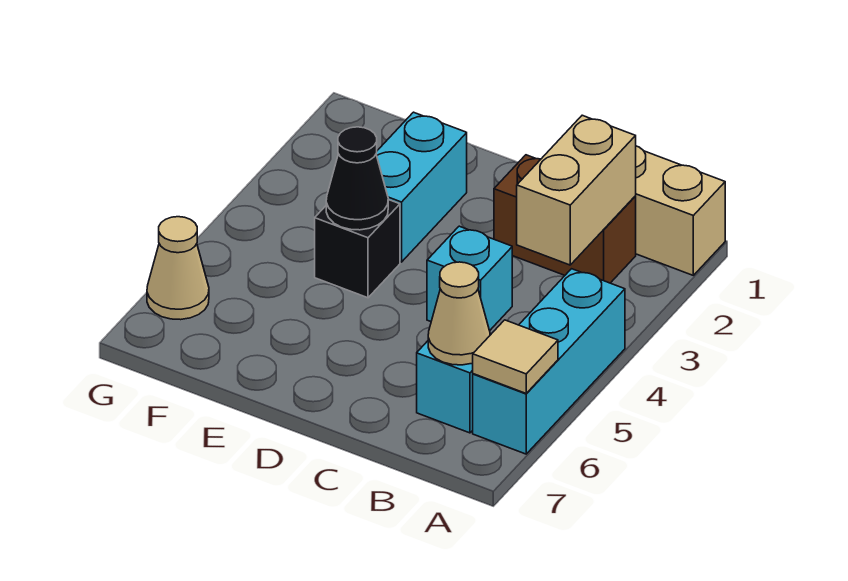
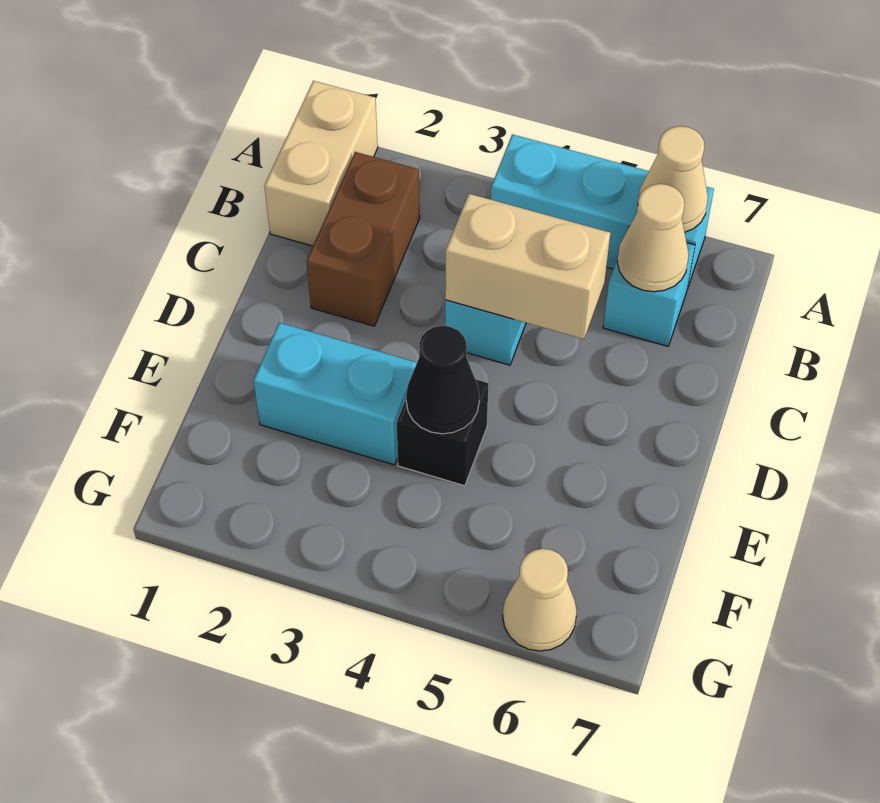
tan tile A6 level 2 -> tan cone A6 level 2
tan brick B2:B3 level 2 -> tan brick C4:C5 level 2

